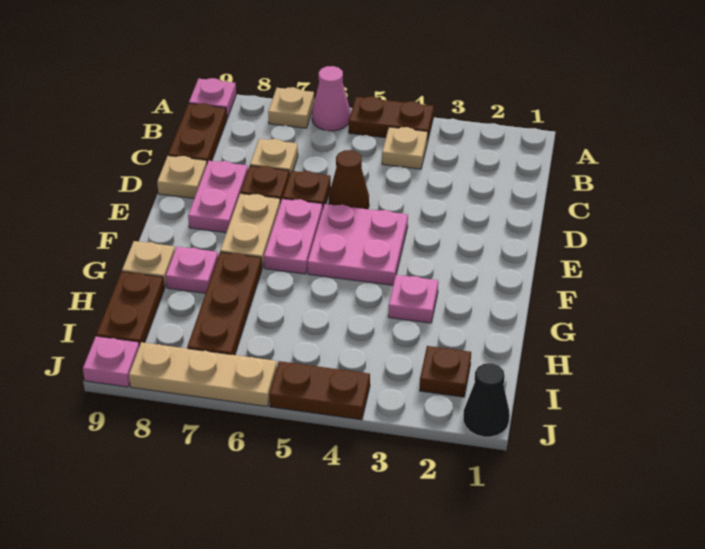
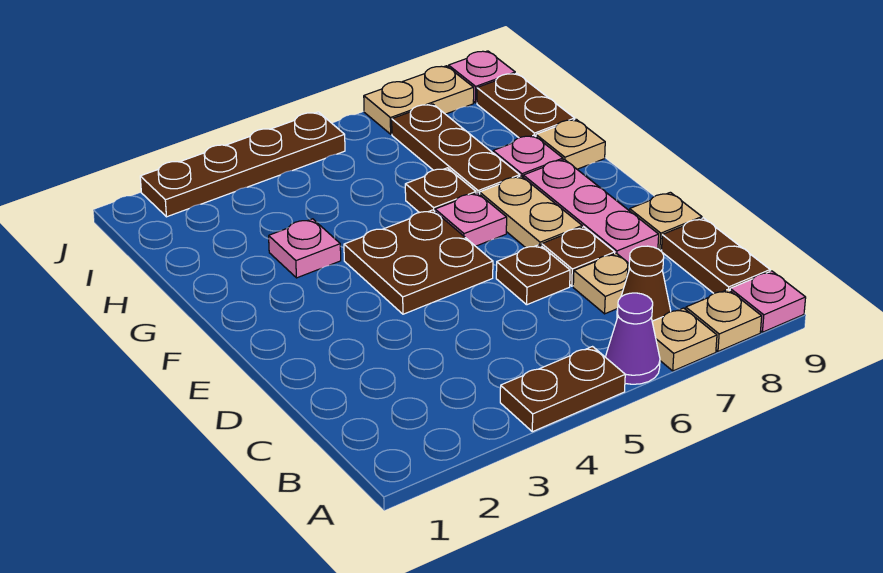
pink cone A6 level 1 -> purple cone A6 level 1
tan plate B4 level 1 -> tan plate A8 level 1
brown cone D5 level 1 -> brown cone B7 level 1
pink plate D8:E8 level 1 -> pink plate D8:F8 level 1
pink plate E4:F5 level 1 -> brown plate E4:F5 level 1
pink plate E6:F6 level 1 -> pink plate F6 level 1
brown plate I2 level 1 -> brown plate G6 level 1
black cone J1 level 1 -> none
brown plate J4:J5 level 1 -> brown plate J2:J5 level 1
tan plate J6:J8 level 1 -> tan plate J7:J8 level 1

